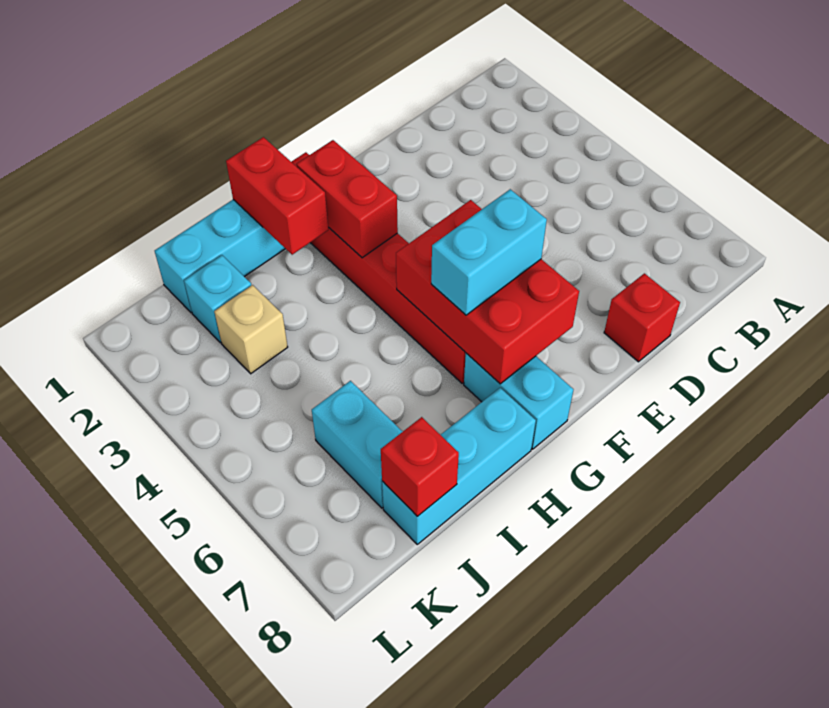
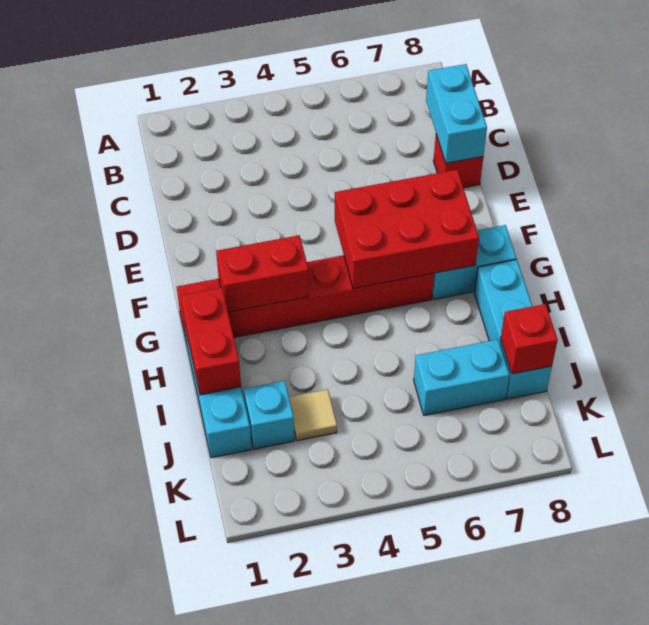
cyan brick F6:G6 level 3 -> cyan brick C8:D8 level 2
red brick H1:H2 level 2 -> red brick H1:I1 level 2
tan brick J3 level 1 -> tan tile J3 level 1

